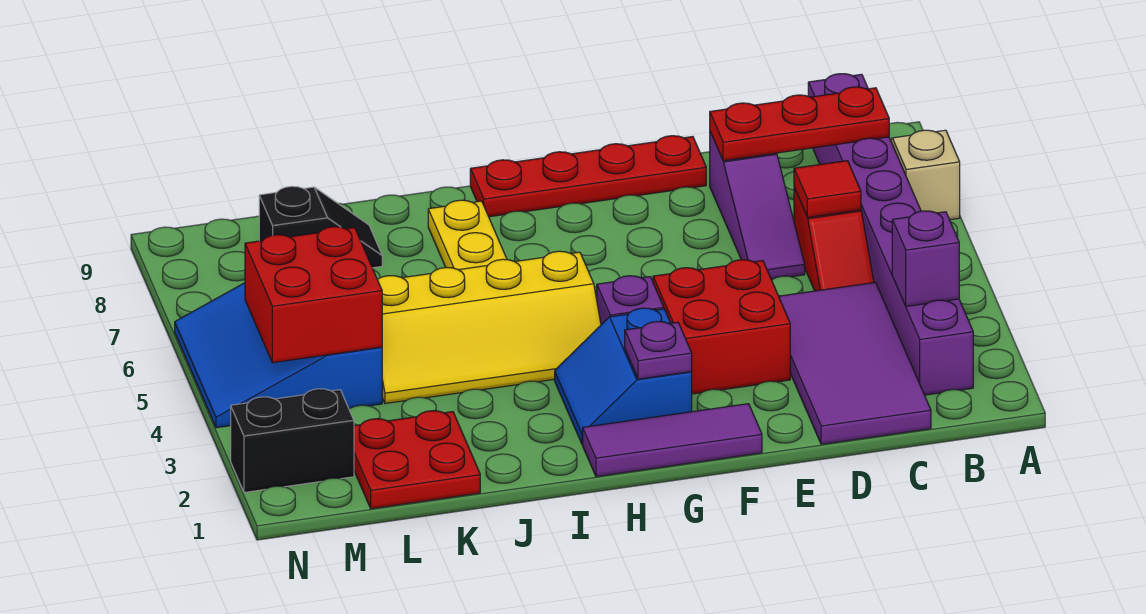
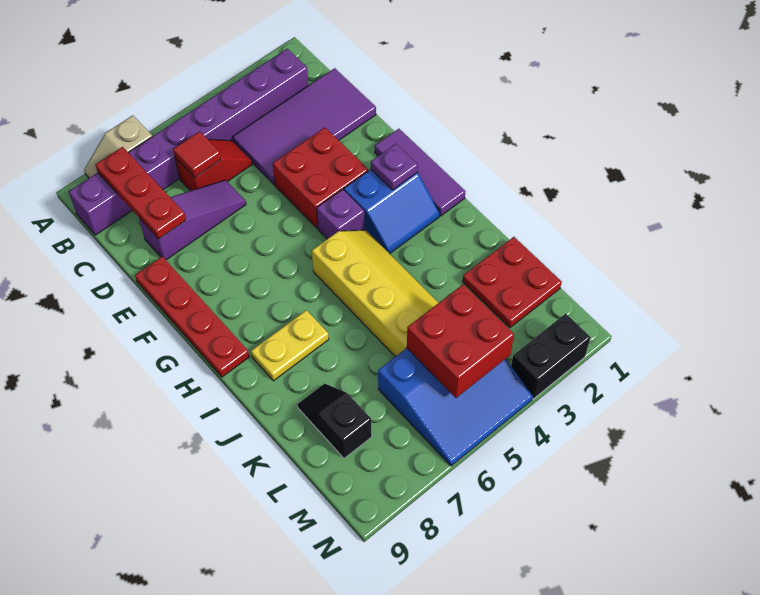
purple brick B3 level 2 -> none
black brick M2:N2 level 1 -> black brick N2:N3 level 1

